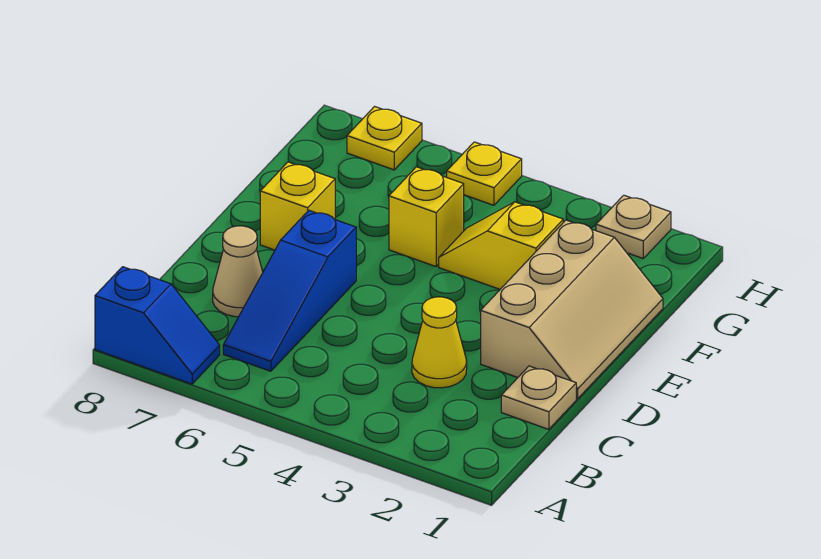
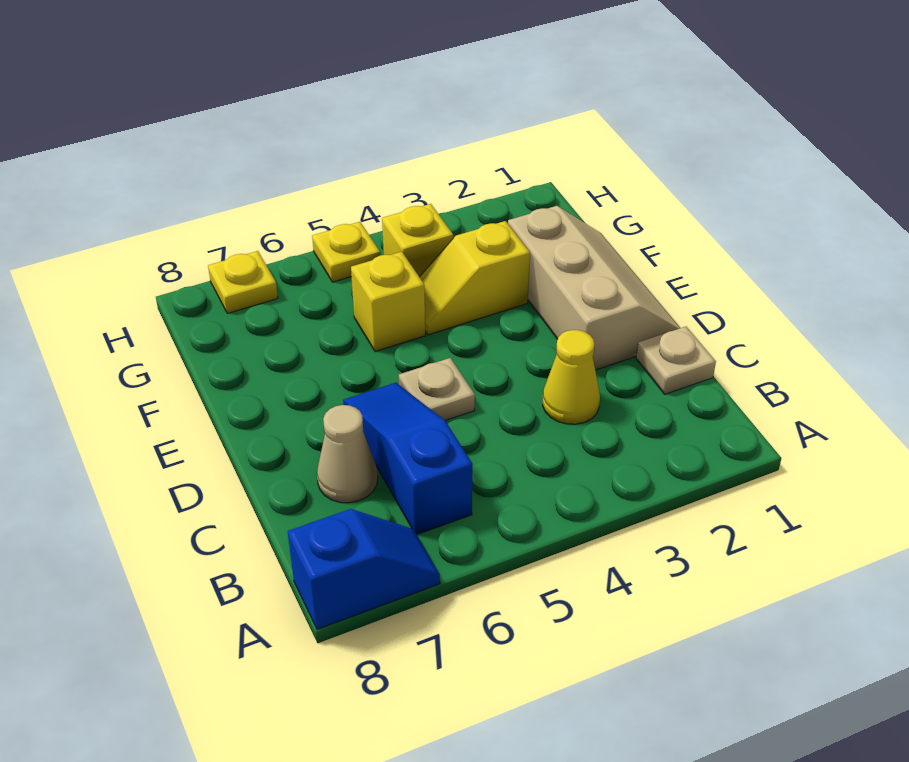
blue slope B6:D6 level 1 top D -> blue slope B6:D6 level 1 top B
yellow brick E7 level 1 -> yellow brick G4 level 1
tan plate H2 level 1 -> tan plate D5 level 1

